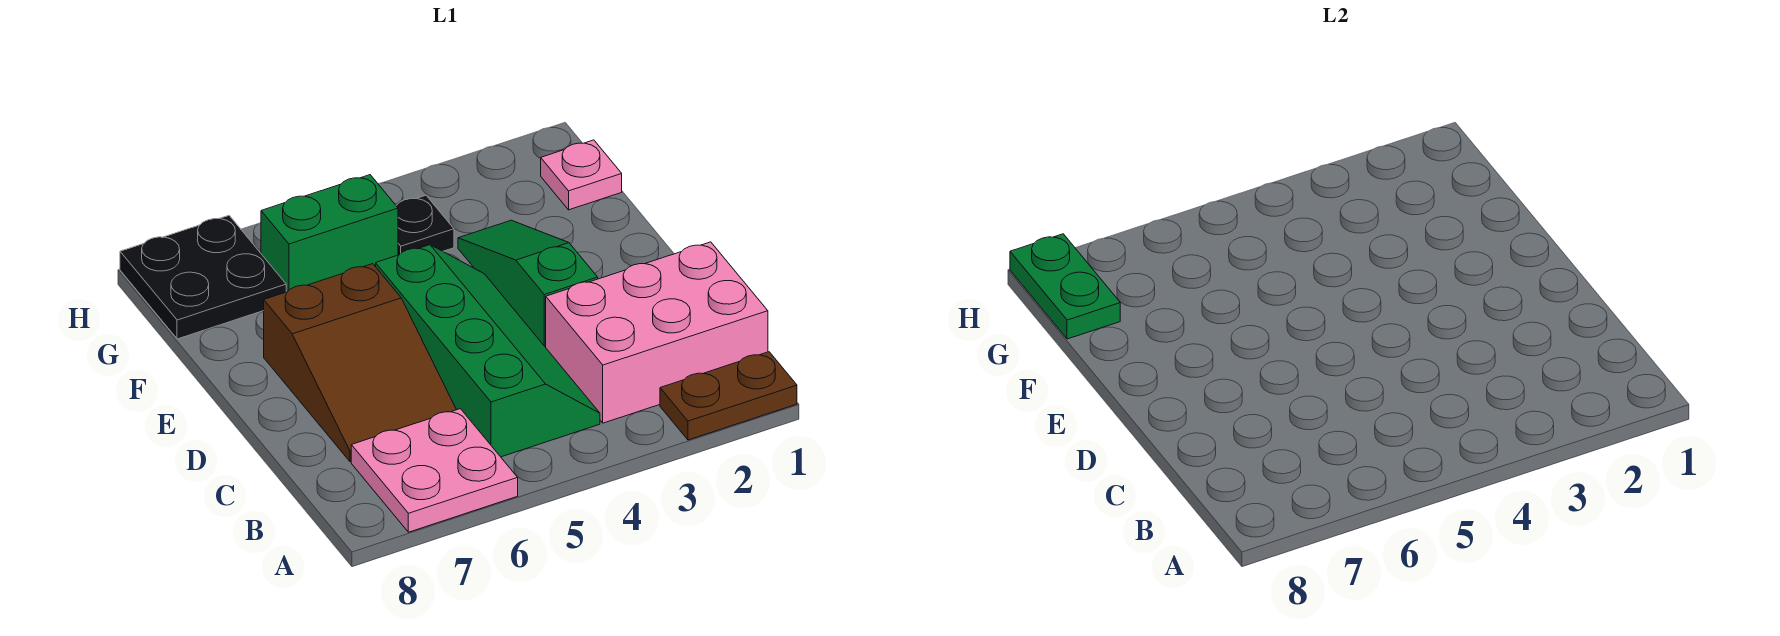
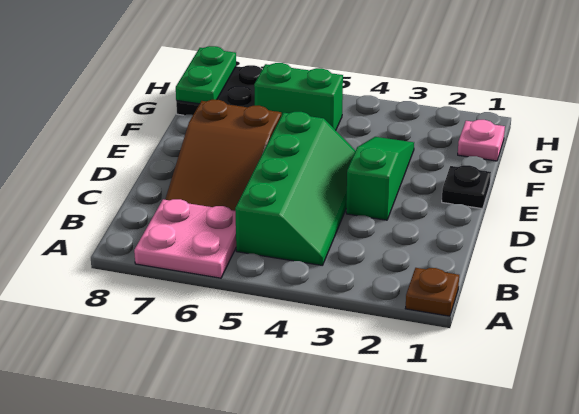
brown plate A1:A2 level 1 -> brown plate A1 level 1
pink brick B1:C3 level 1 -> none
black plate G4 level 1 -> black plate E1 level 1

